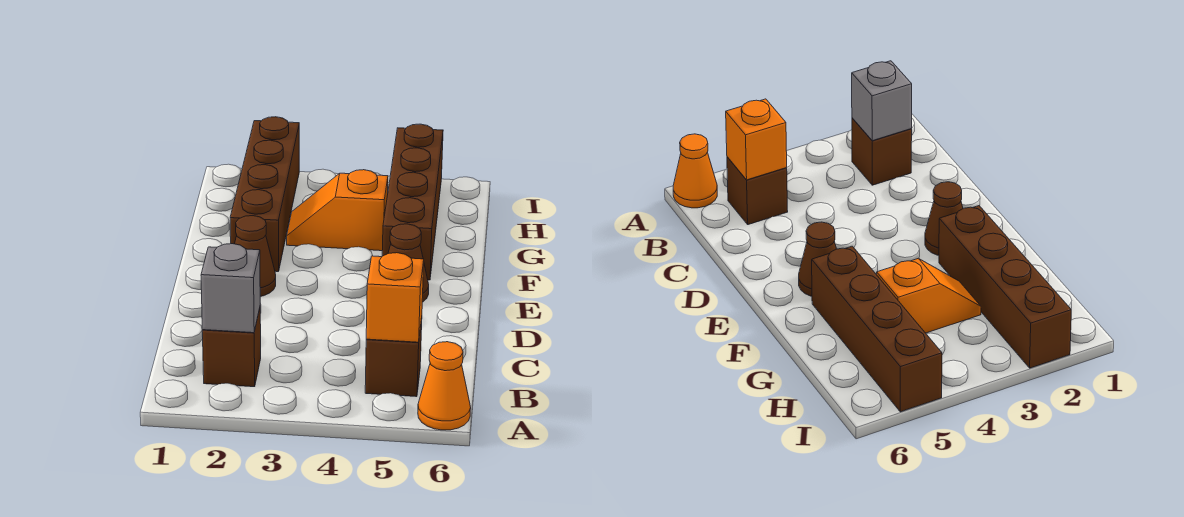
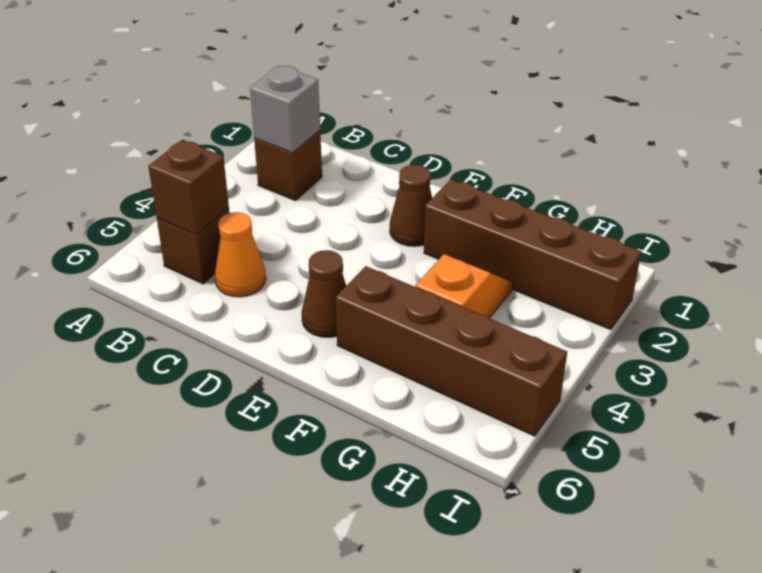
orange cone A6 level 1 -> orange cone C5 level 1
orange brick B5 level 2 -> brown brick B5 level 2

